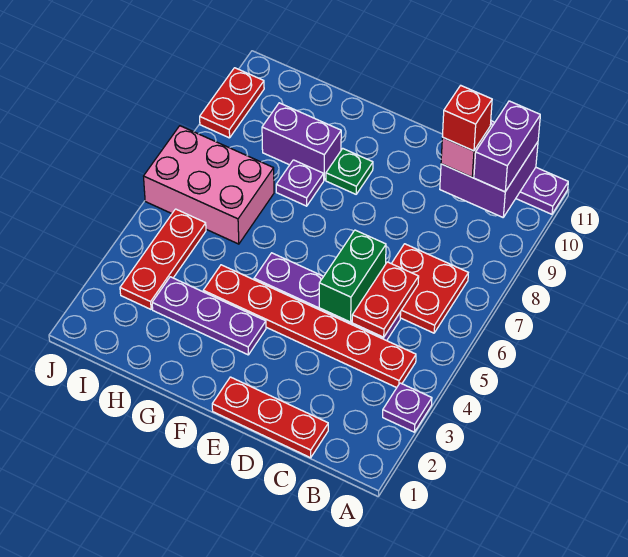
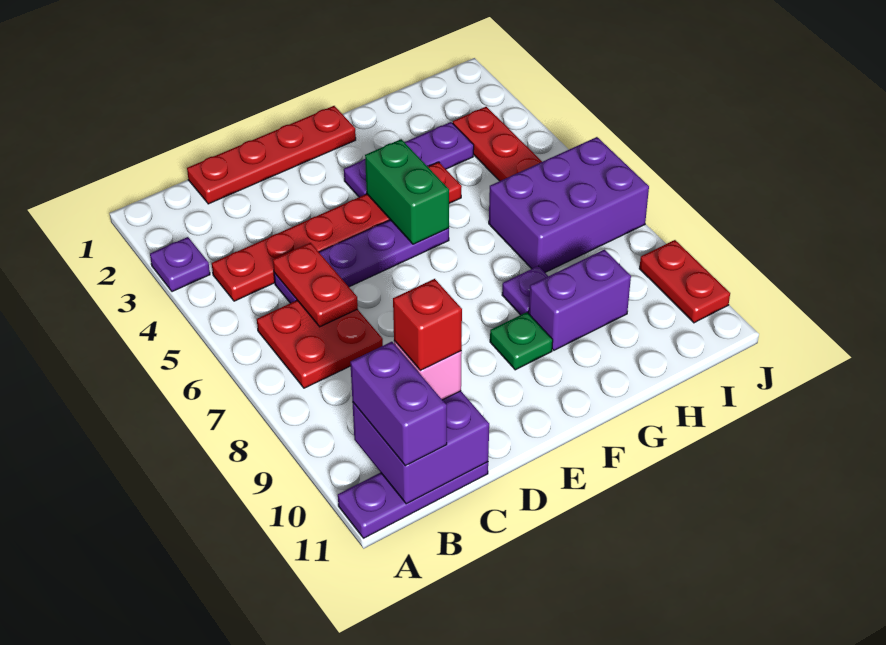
red plate C1:E1 level 1 -> red plate C1:F1 level 1
green brick D5:D6 level 2 -> green brick F4:F5 level 2
pink brick H6:J7 level 1 -> purple brick H6:J7 level 1

